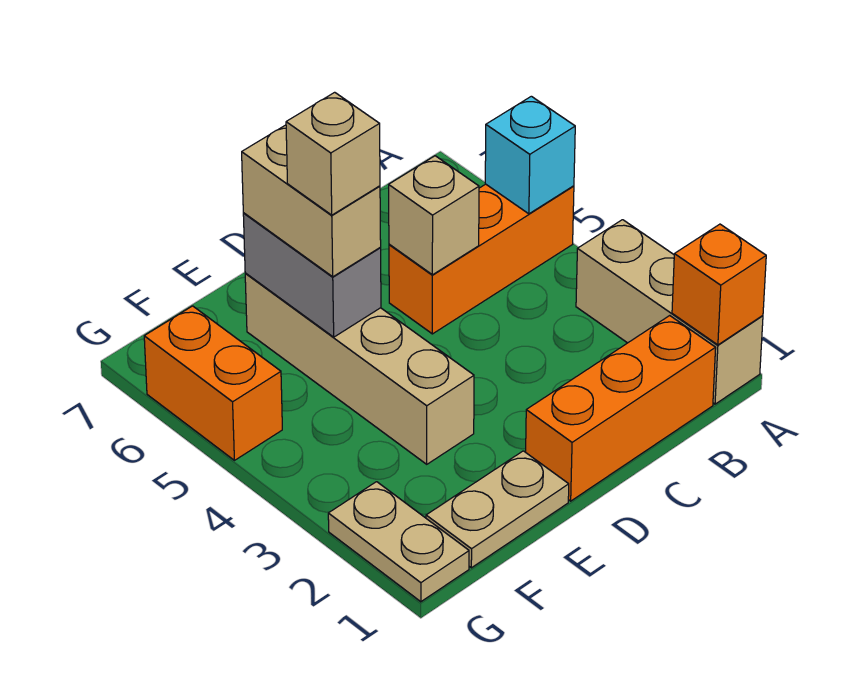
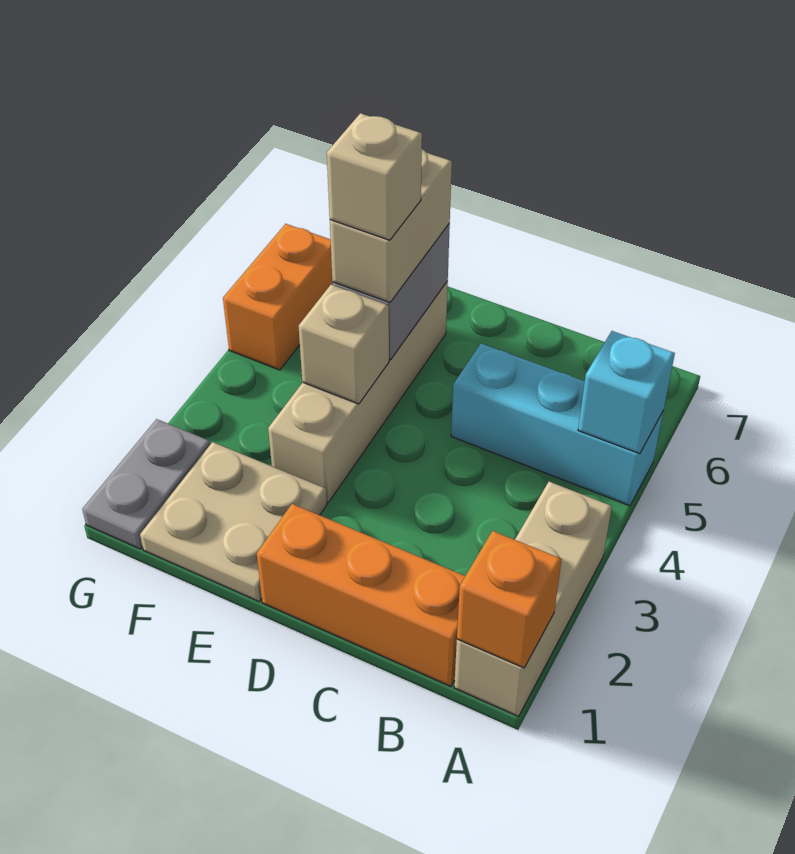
orange brick A5:C5 level 1 -> cyan brick A5:C5 level 1
tan brick C5 level 2 -> tan brick E4 level 2
tan plate E1:F1 level 1 -> tan plate E1:F2 level 1
tan plate G1:G2 level 1 -> grey plate G1:G2 level 1

